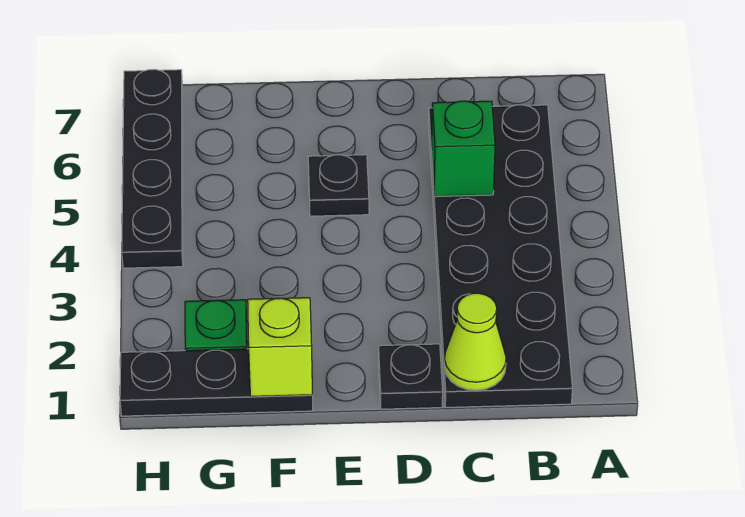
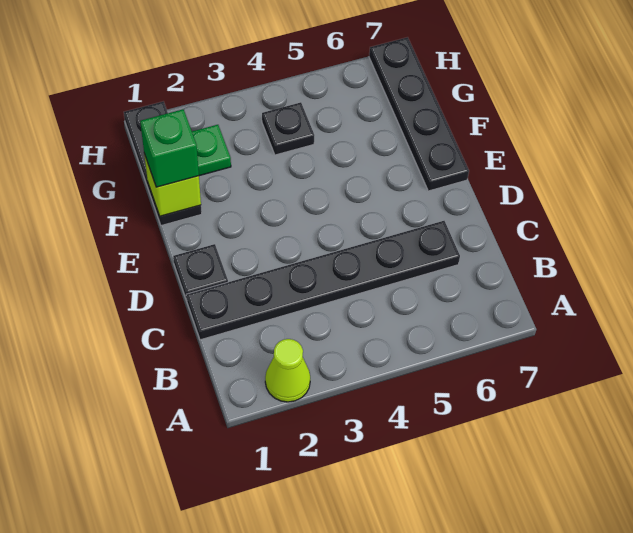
black plate B1:C6 level 1 -> black plate C1:C6 level 1
lime cone C1 level 2 -> lime cone A2 level 1
green brick C5 level 2 -> green brick F1 level 3
black plate E5 level 1 -> black plate G4 level 1
black plate H4:H7 level 1 -> black plate E7:H7 level 1

